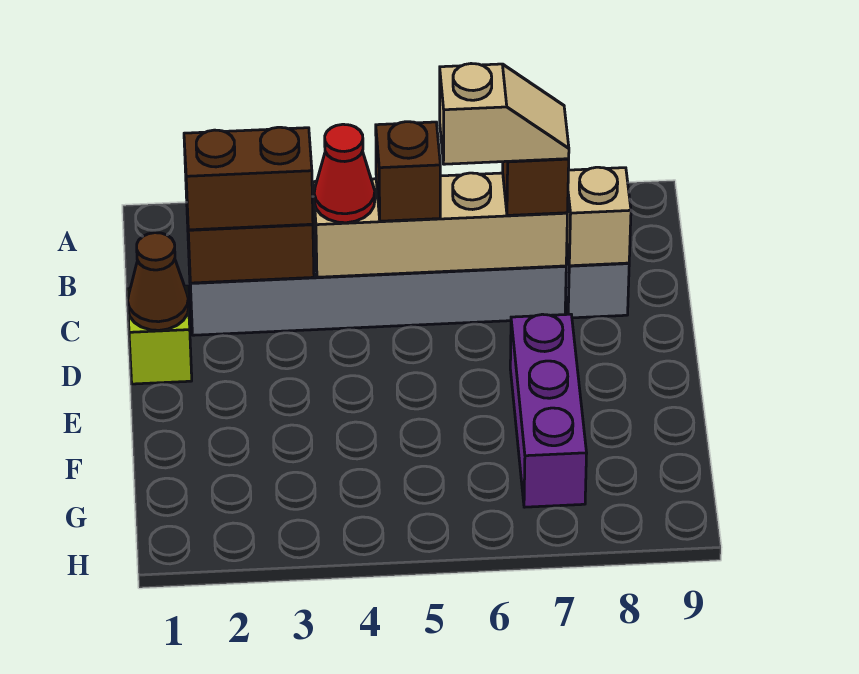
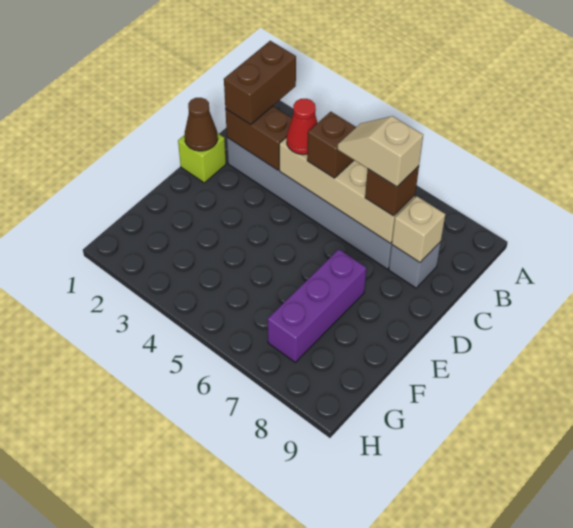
brown brick C2:C3 level 3 -> brown brick B2:C2 level 3
tan slope C6:C7 level 4 top 6 -> tan slope C6:C7 level 4 top 7

